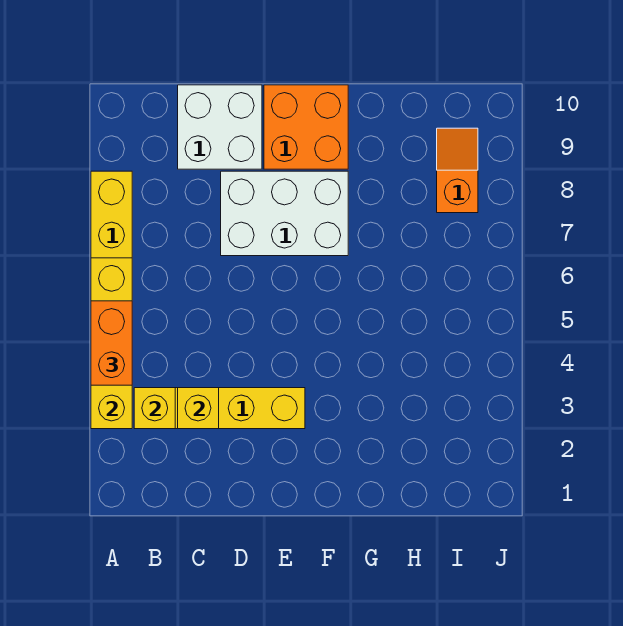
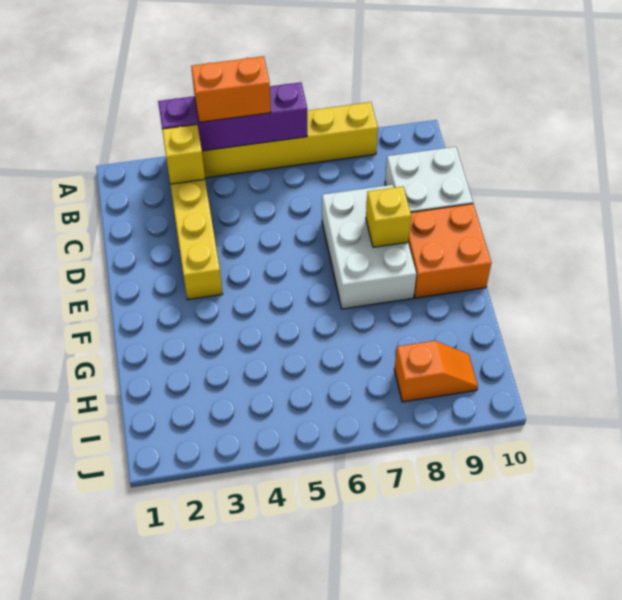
yellow brick A3:A6 level 2 -> purple brick A3:A6 level 2
yellow brick C3 level 2 -> yellow brick E8 level 2

